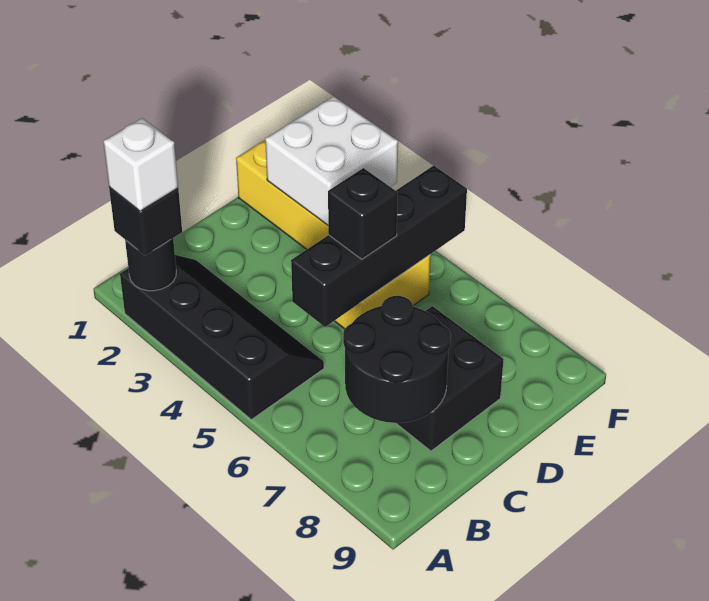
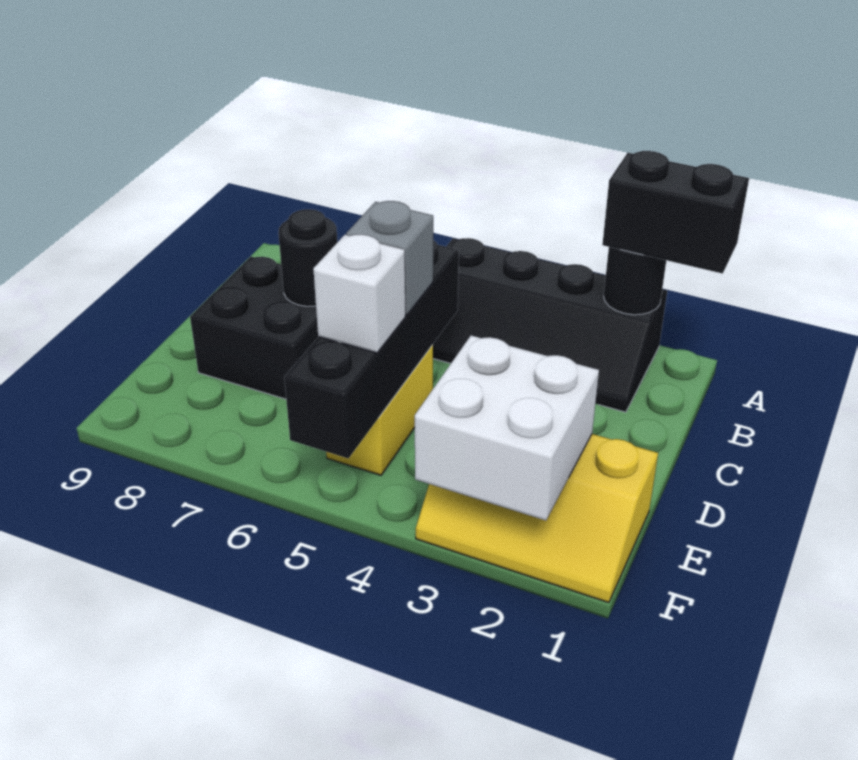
black brick A2 level 3 -> black brick A1:A2 level 3
white brick A2 level 4 -> white brick E5 level 3
black round brick B7:C8 level 2 -> black round brick C7 level 2
black brick D5 level 3 -> grey brick D5 level 3

